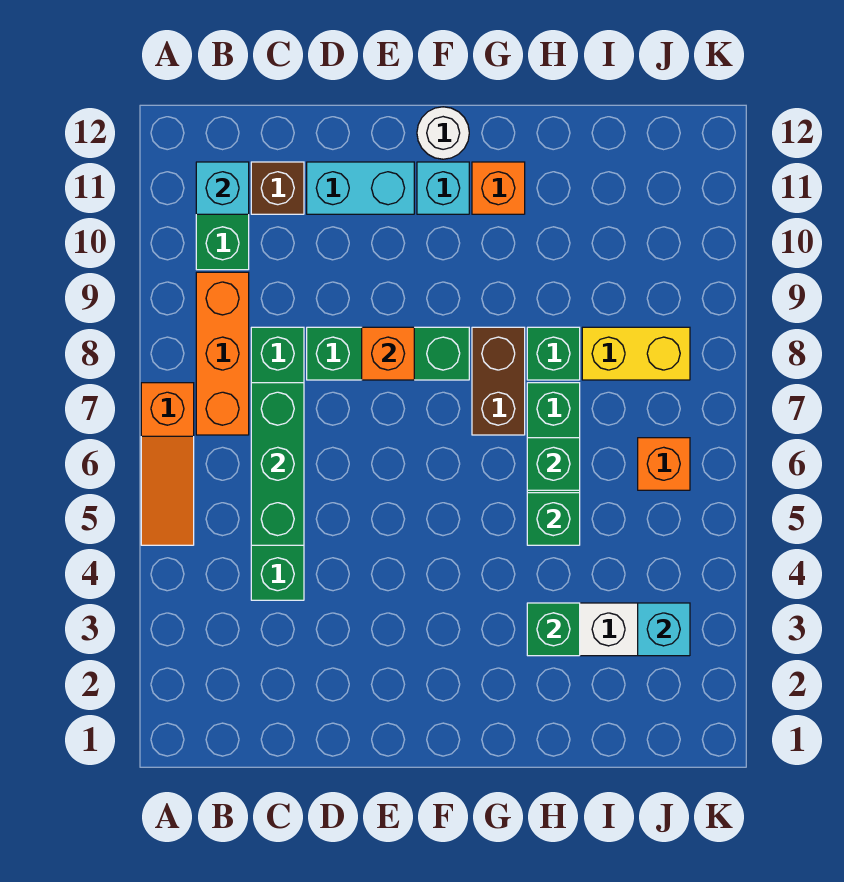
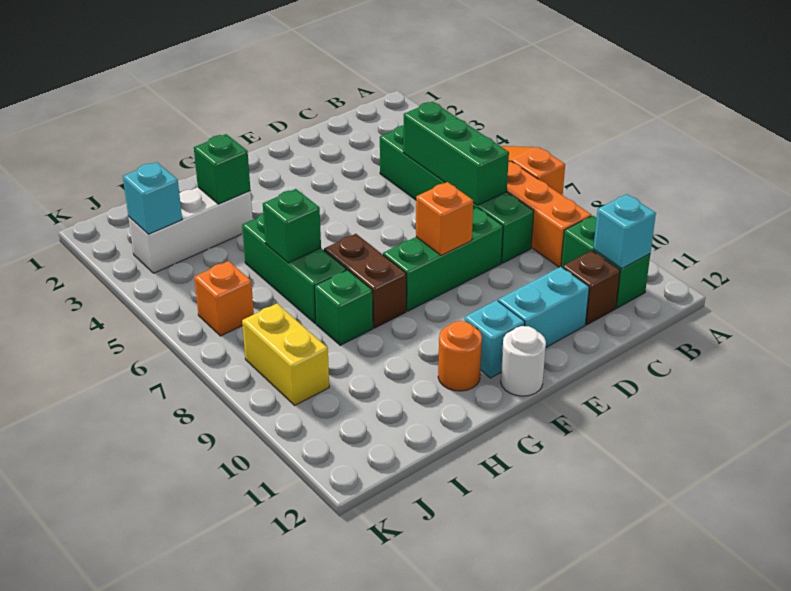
orange brick G11 level 1 -> orange round brick G11 level 1
green brick H5 level 2 -> none
yellow brick I8:J8 level 1 -> yellow brick J8:J9 level 1

